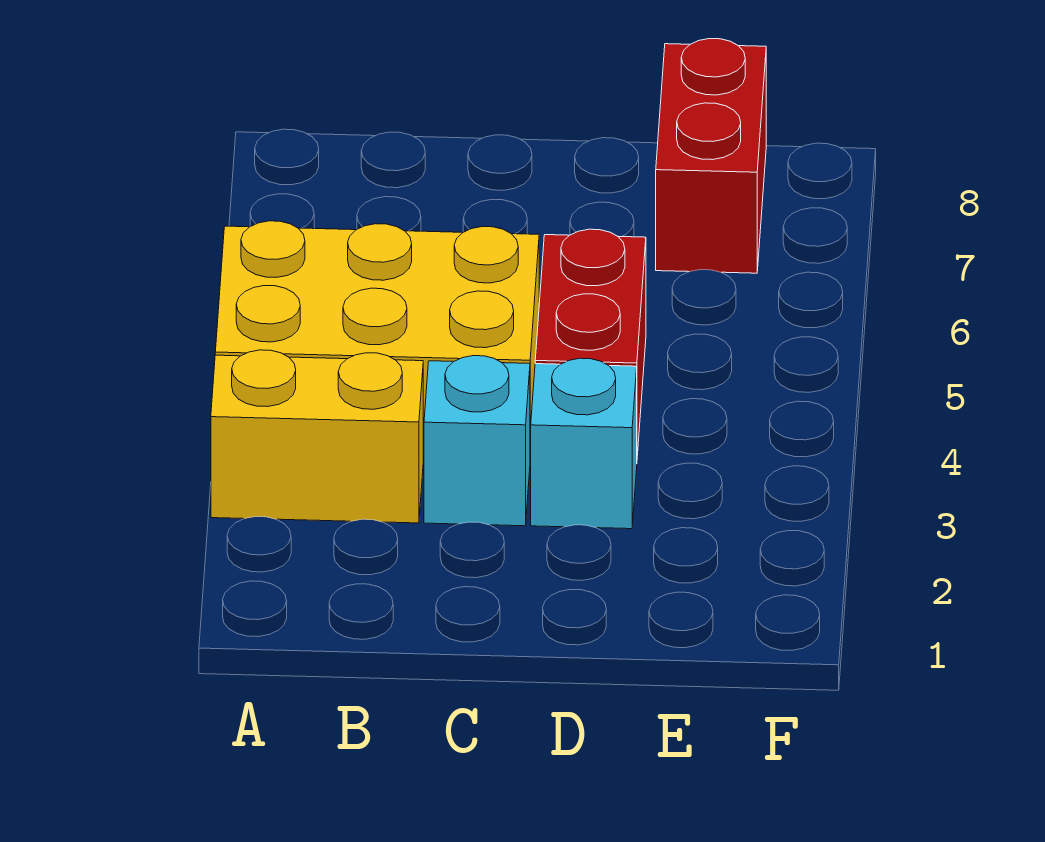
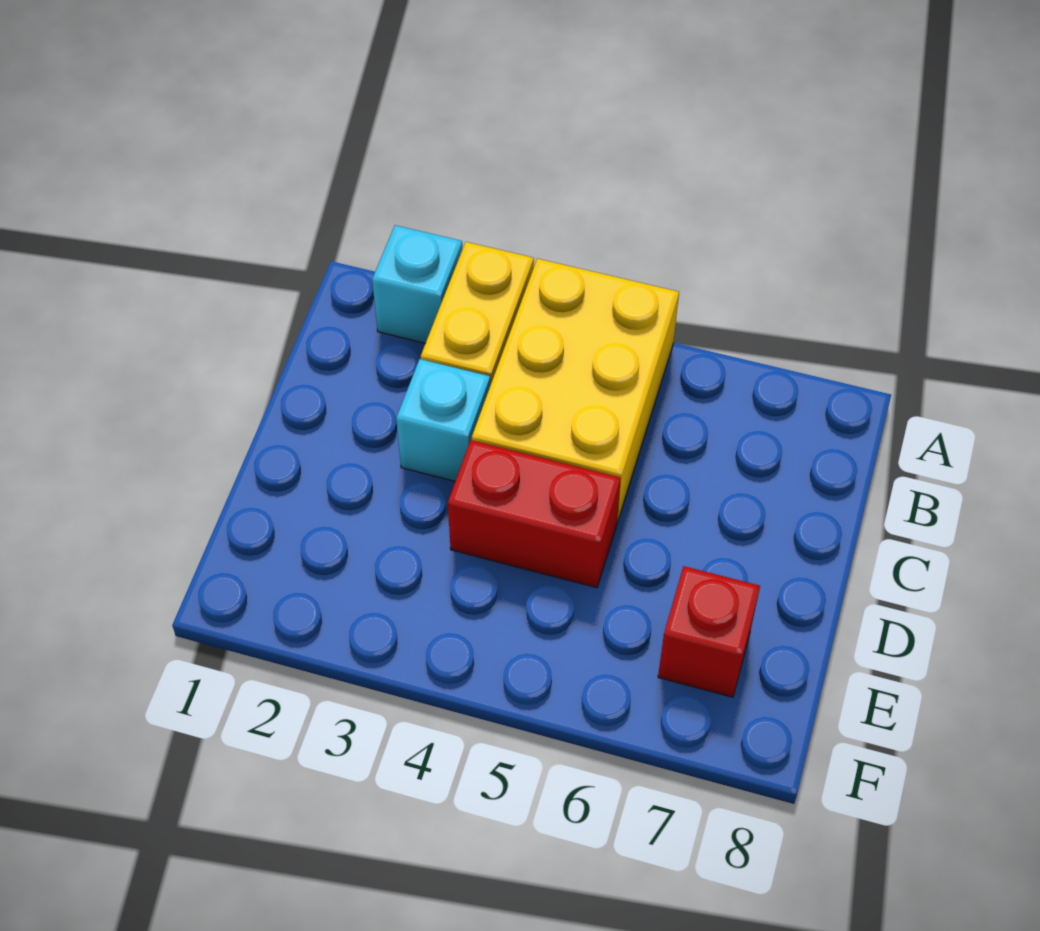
cyan brick D3 level 1 -> cyan brick A2 level 1
red brick E7:E8 level 1 -> red brick E7 level 1

